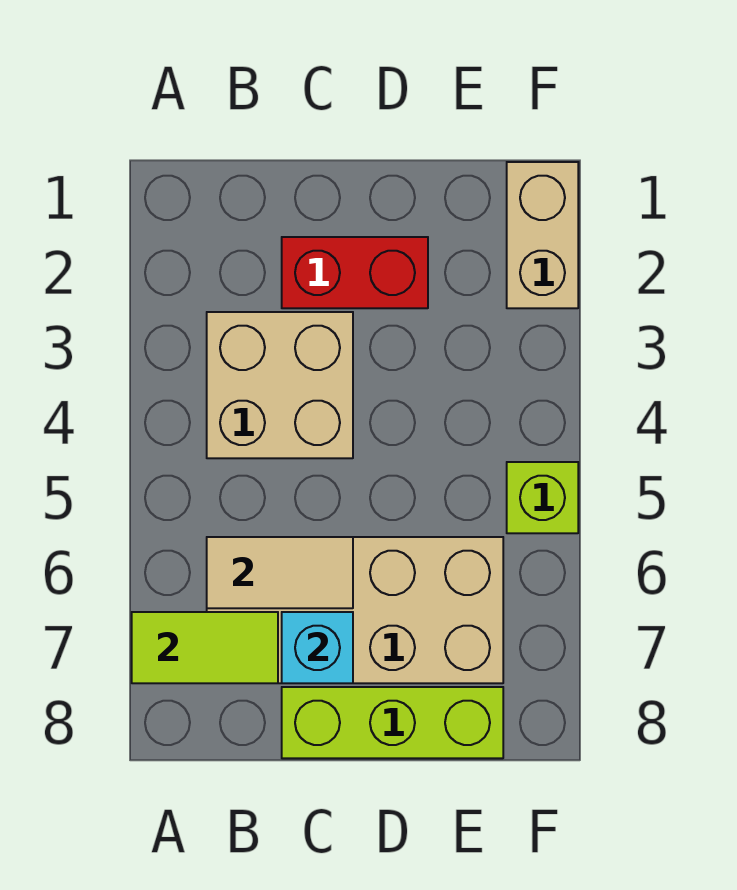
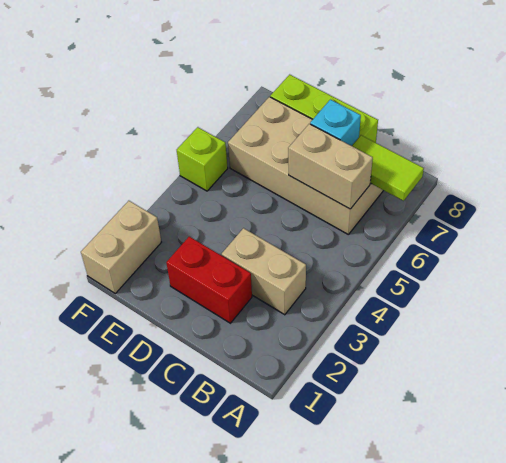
tan brick B3:C4 level 1 -> tan brick B3:C3 level 1
tan tile B6:C6 level 2 -> tan brick B6:C6 level 2

